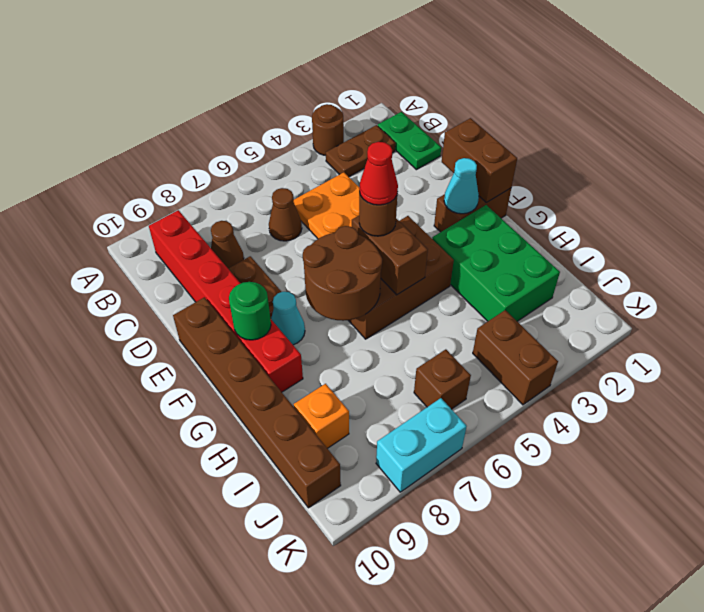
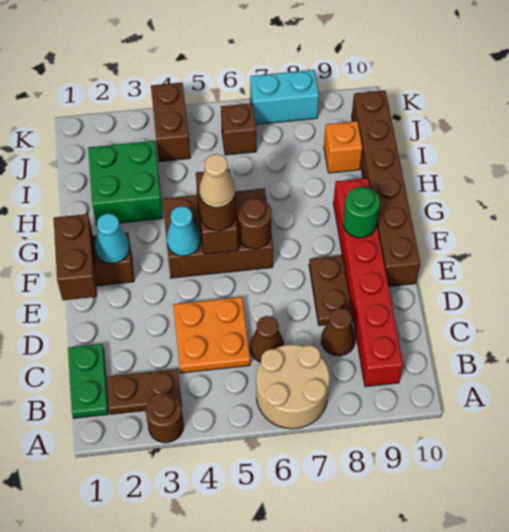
none -> tan round brick A6:B7 level 1
red cone F5 level 4 -> tan cone F5 level 4
brown round brick F6:G7 level 2 -> brown round brick F6 level 2
cyan cone F8 level 1 -> cyan cone F4 level 2
green brick G2:I3 level 1 -> green brick H2:I3 level 1

